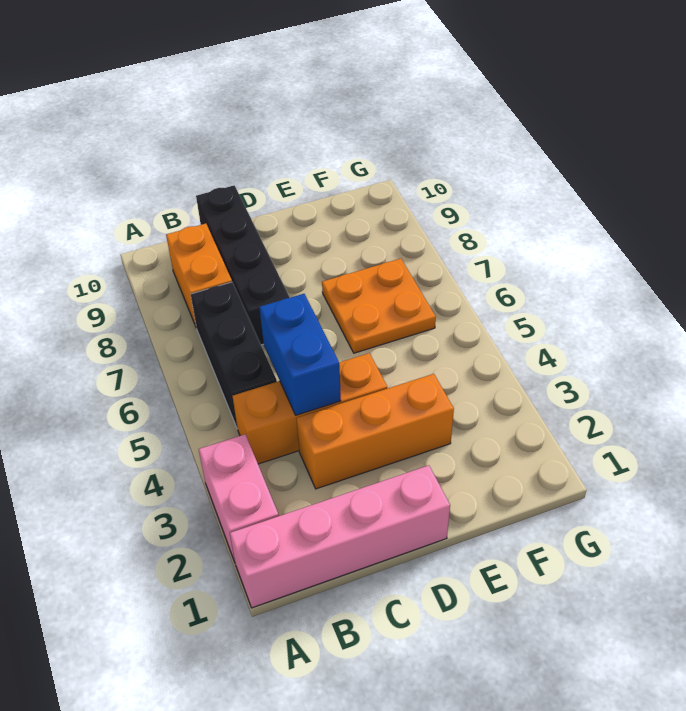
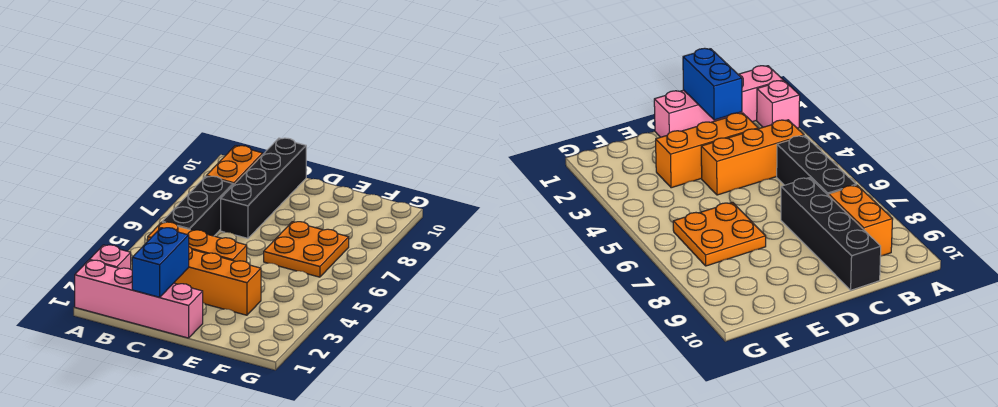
pink brick A2:A3 level 1 -> pink brick A2 level 1
blue brick C4:C5 level 2 -> blue brick C1:C2 level 2

